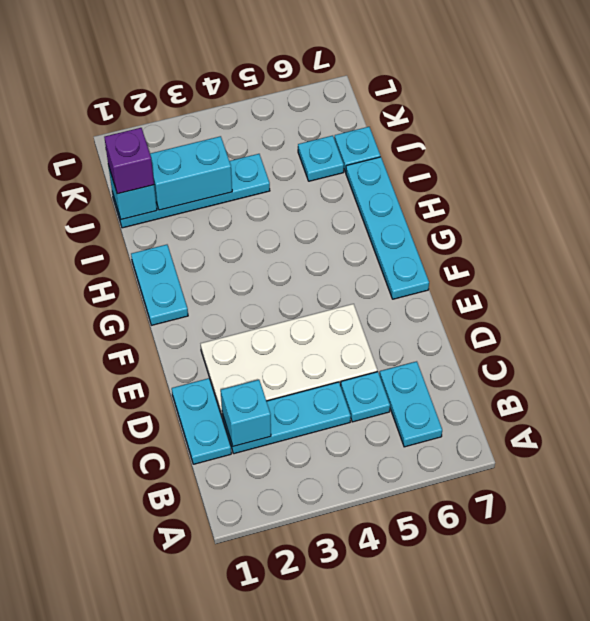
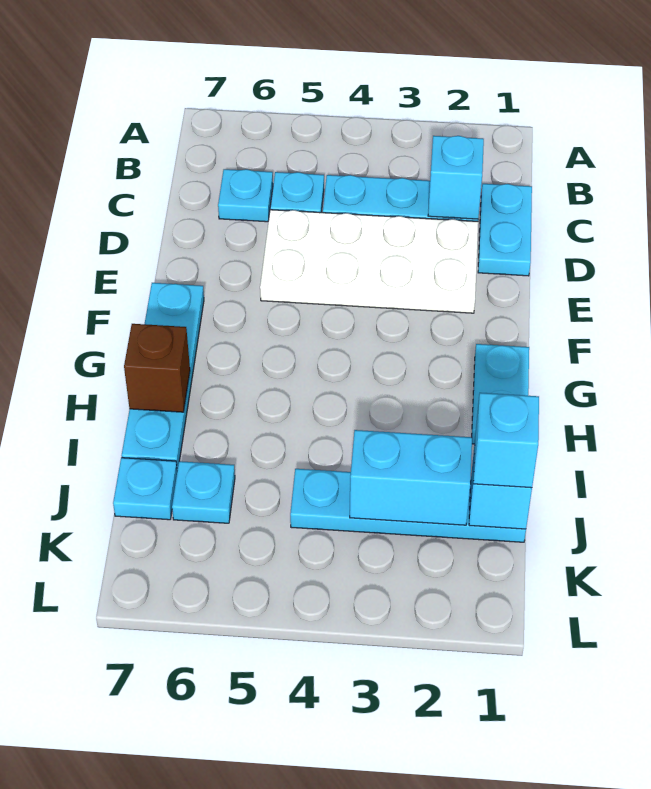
cyan plate B6:C6 level 1 -> cyan plate C6 level 1
none -> brown brick H7 level 2
purple brick J1 level 3 -> cyan brick J1 level 3

